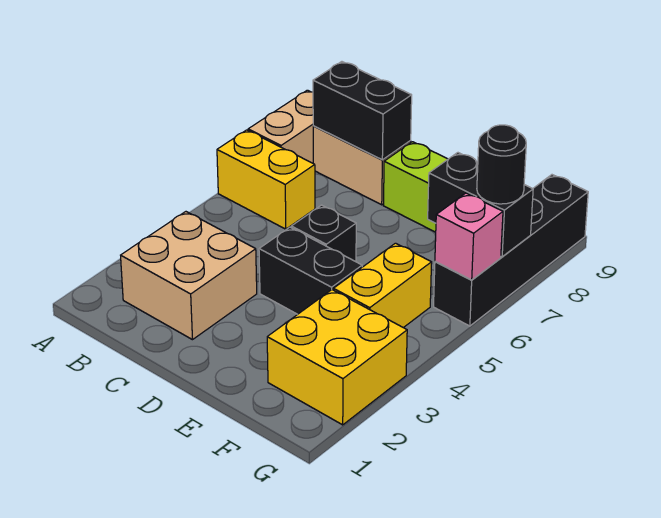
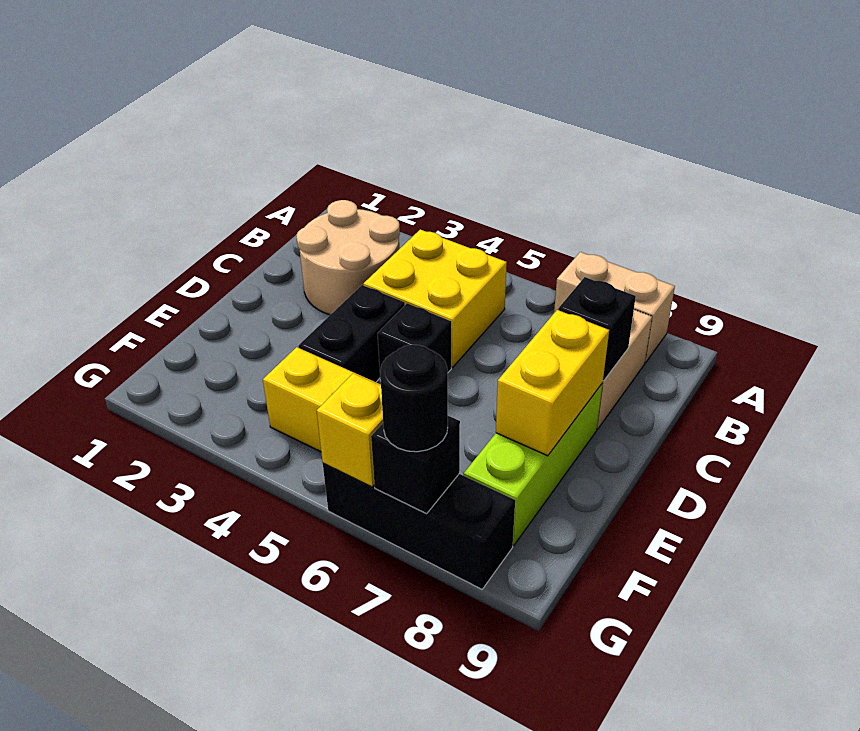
yellow brick A6:B6 level 1 -> yellow brick D8:E8 level 2
tan brick B2:C3 level 1 -> tan round brick B2:C3 level 1
black brick B8:C8 level 2 -> black brick C8 level 2
yellow brick F2:G3 level 1 -> yellow brick B4:C5 level 1
black brick F7:G7 level 2 -> black brick G7 level 2
black brick G6:G9 level 1 -> black brick G6:G8 level 1
pink brick G6 level 2 -> yellow brick G6 level 2

